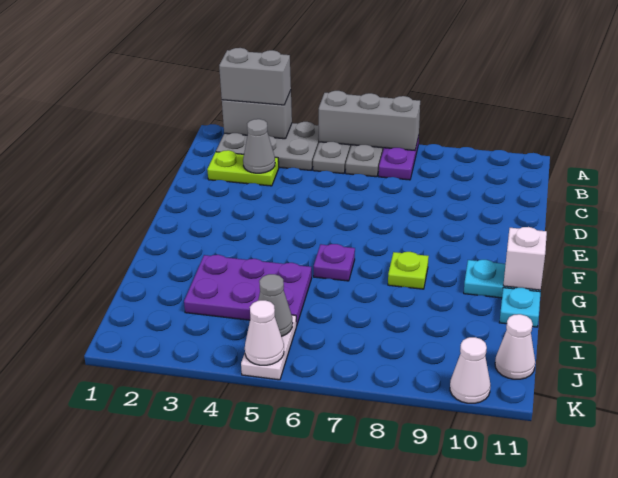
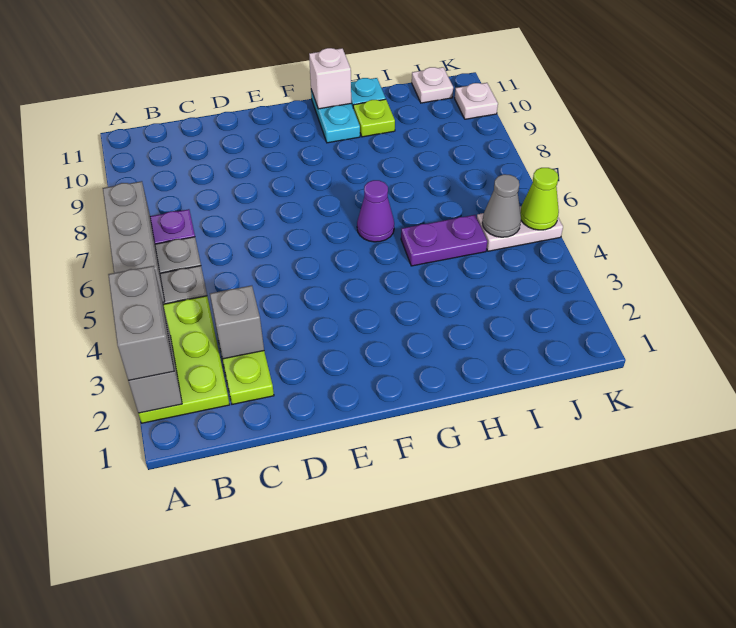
grey plate A2:B4 level 1 -> lime plate A2:B4 level 1
grey cone C3 level 2 -> grey brick C3 level 2
purple plate G6 level 1 -> purple cone G6 level 1
lime plate G8 level 1 -> lime plate H10 level 1
purple plate H3:I5 level 1 -> purple plate H5:I5 level 1
white cone J11 level 1 -> white plate J11 level 1
white cone K5 level 2 -> lime cone K5 level 2
white cone K10 level 1 -> white plate K10 level 1

